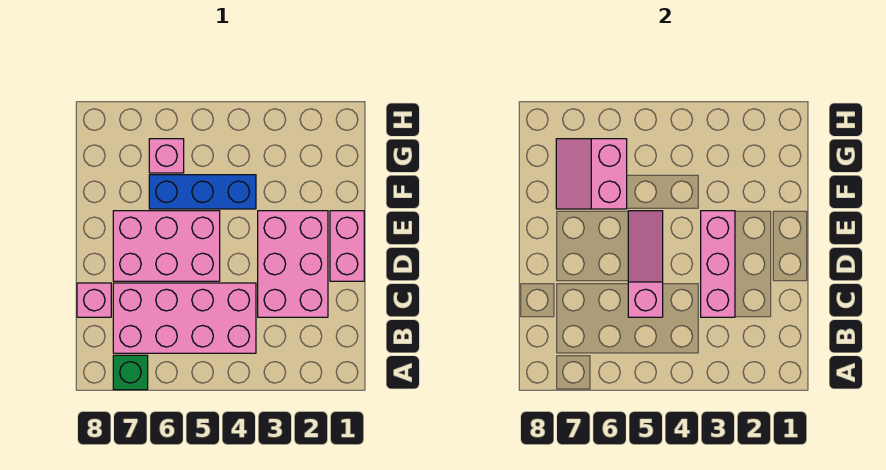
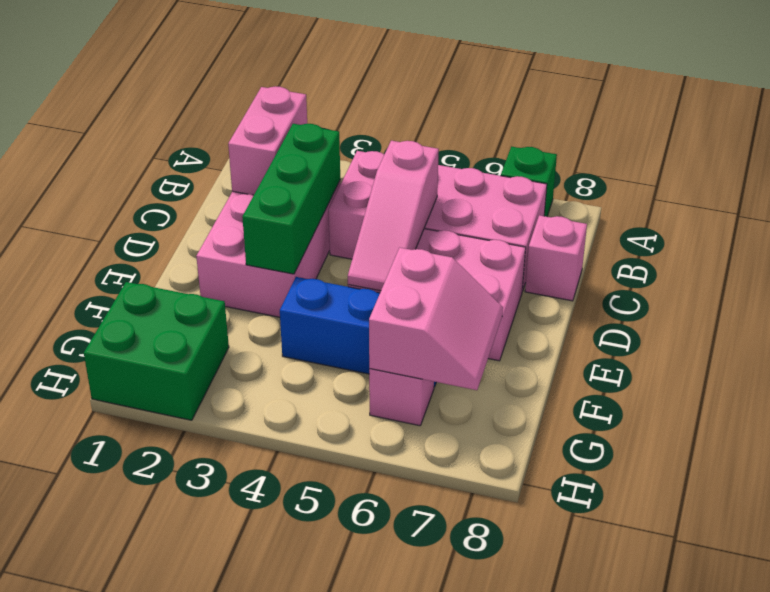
pink brick C3:E3 level 2 -> green brick C3:E3 level 2
pink brick D1:E1 level 1 -> pink brick B2:C2 level 2
none -> green brick G1:H2 level 1

